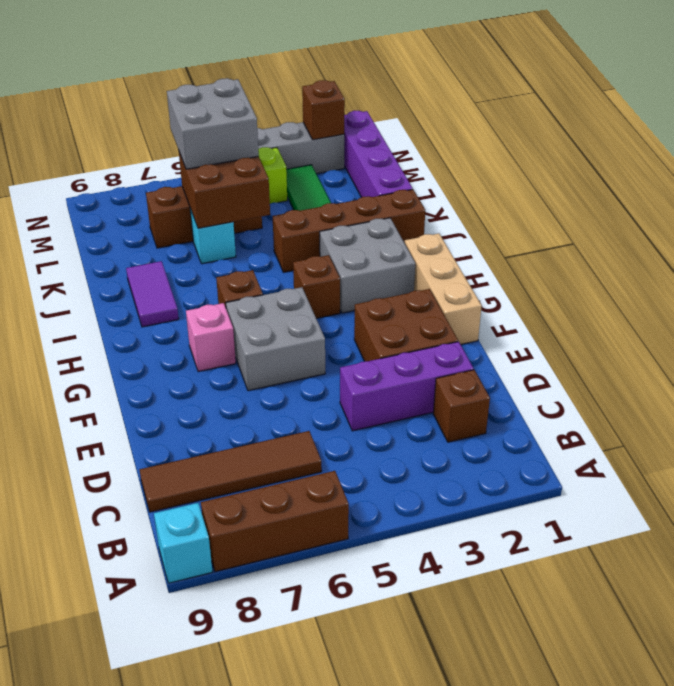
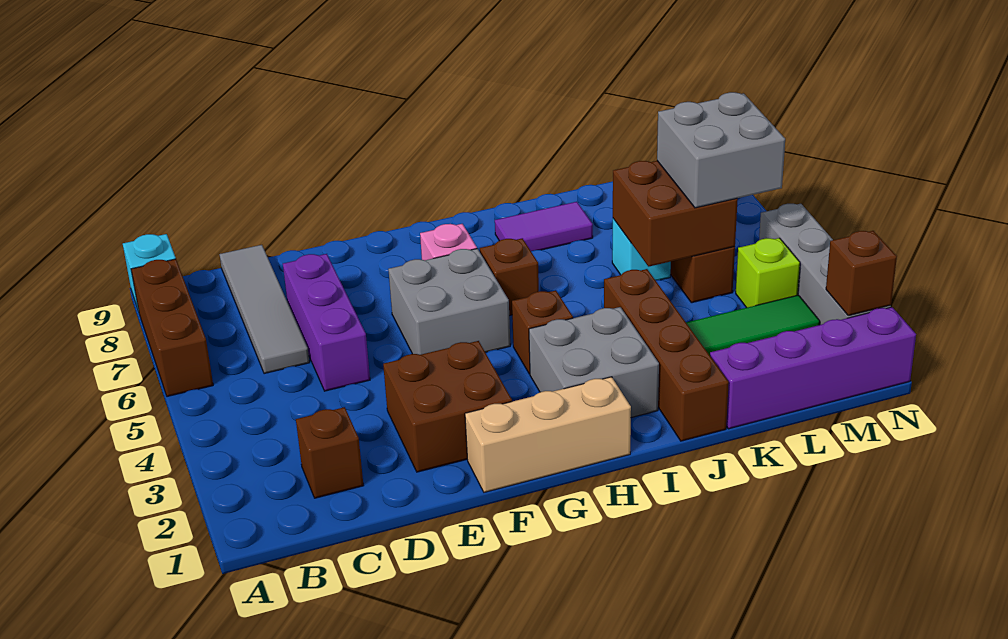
brown tile C6:C9 level 1 -> grey tile C6:C9 level 1
purple brick D2:D4 level 1 -> purple brick D5:D7 level 1

